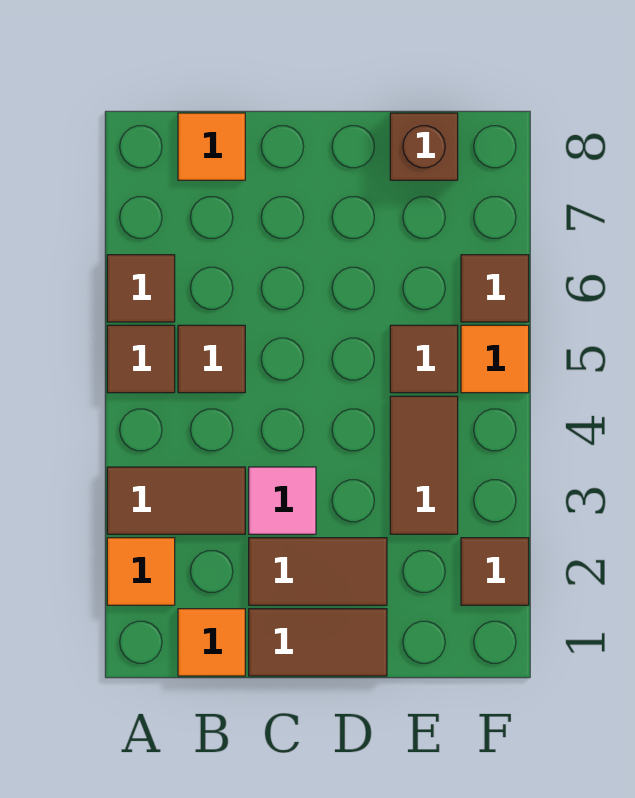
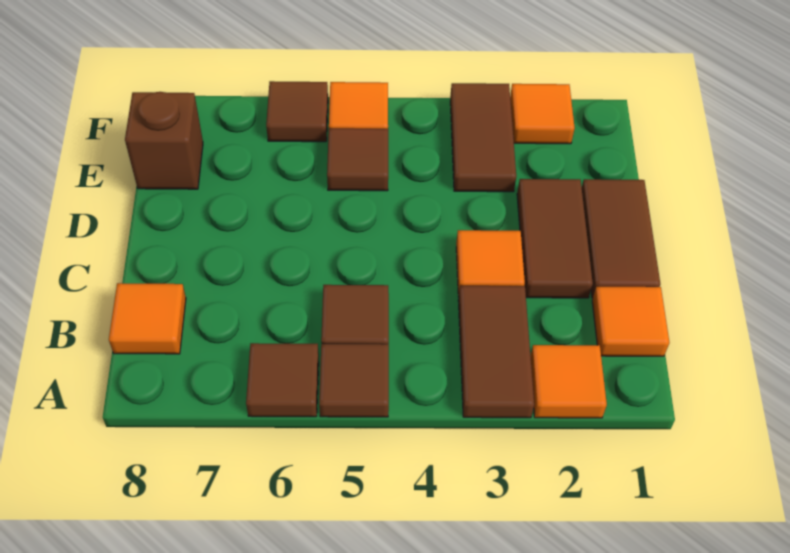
pink tile C3 level 1 -> orange tile C3 level 1
brown tile E3:E4 level 1 -> brown tile E3:F3 level 1
brown tile F2 level 1 -> orange tile F2 level 1

